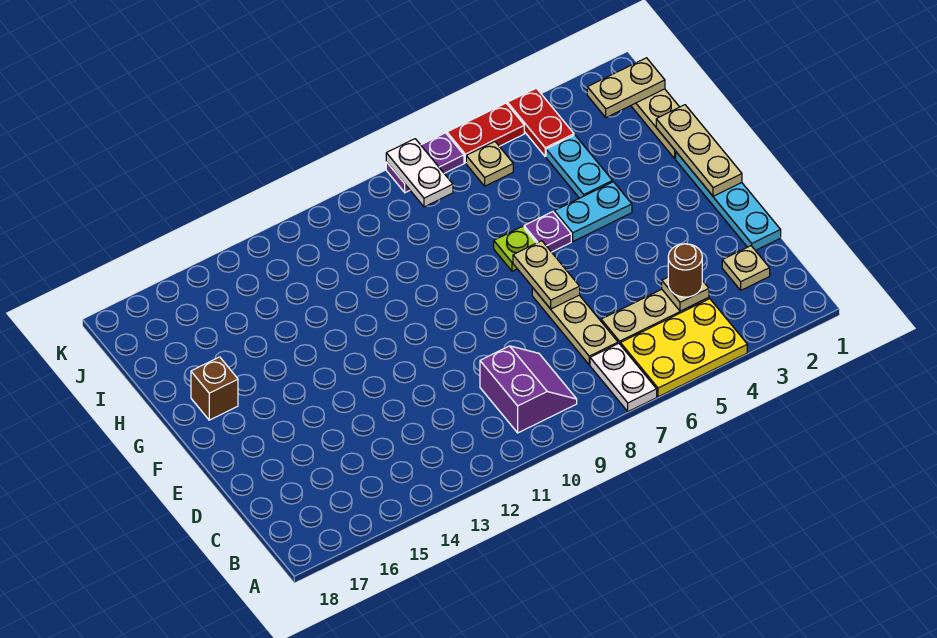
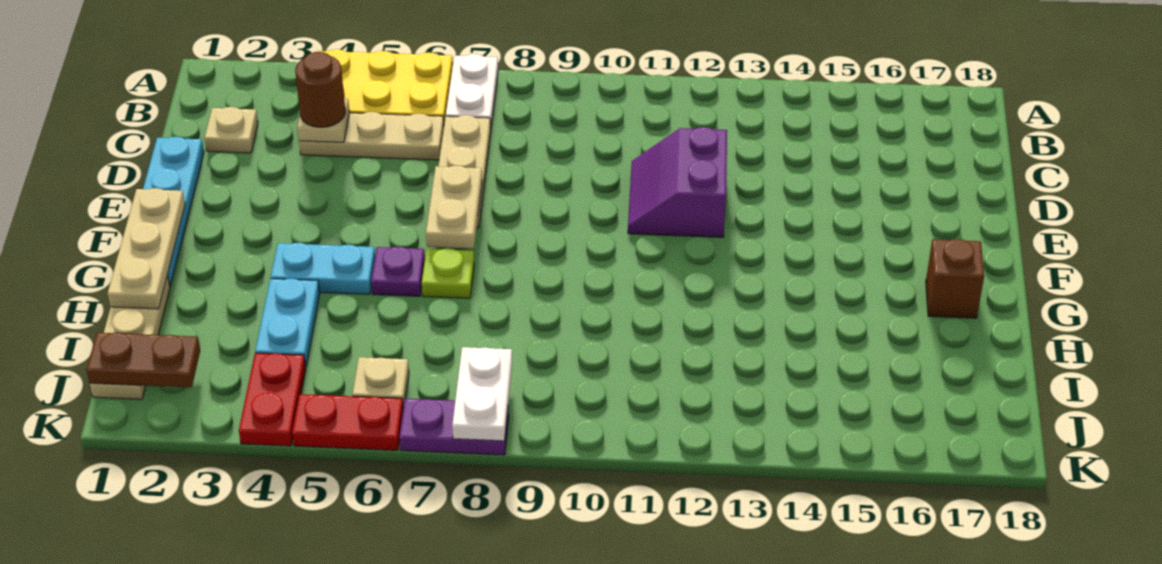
purple slope B9:C10 level 1 top 10 -> purple slope D11:E12 level 1 top 12
tan plate J1:J2 level 2 -> brown plate J1:J2 level 2

